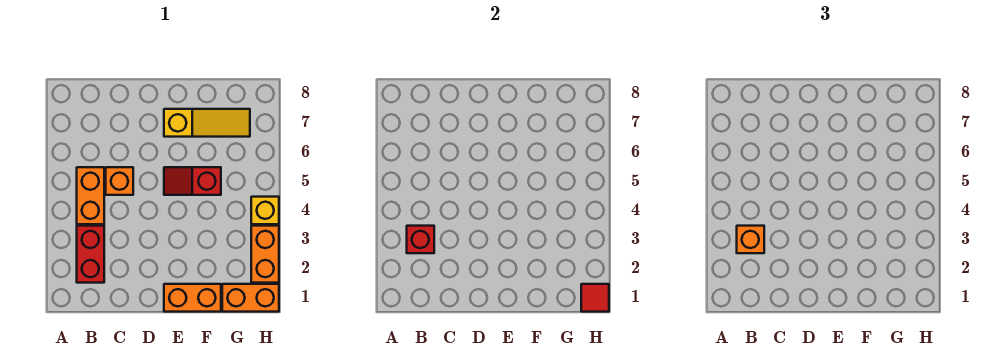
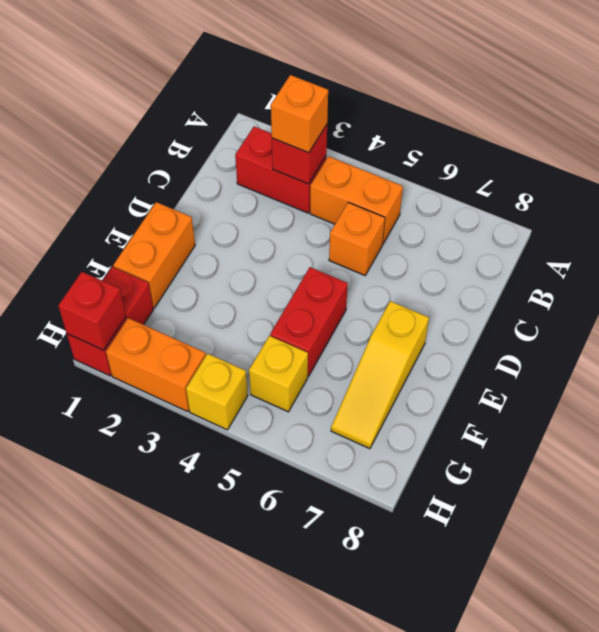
red slope E5:F5 level 1 top F -> red brick E5:F5 level 1
orange brick G1:H1 level 1 -> red brick G1:H1 level 1
none -> yellow brick G5 level 1
red tile H1 level 2 -> red brick H1 level 2

